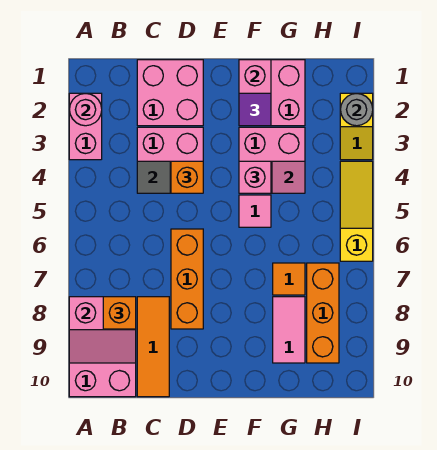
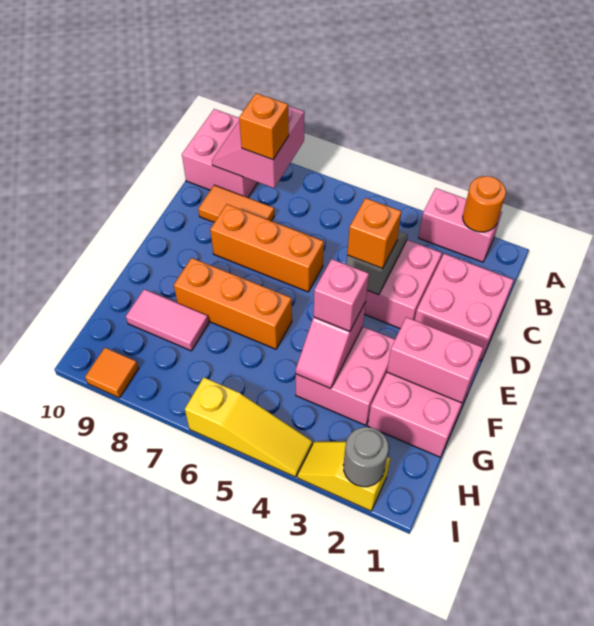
pink round brick A2 level 2 -> orange round brick A2 level 2
orange tile C8:C10 level 1 -> orange tile C8:C9 level 1
purple tile F2 level 3 -> none
pink tile F5 level 1 -> none
orange tile G7 level 1 -> orange tile I9 level 1
orange brick H7:H9 level 1 -> orange brick F6:F8 level 1

